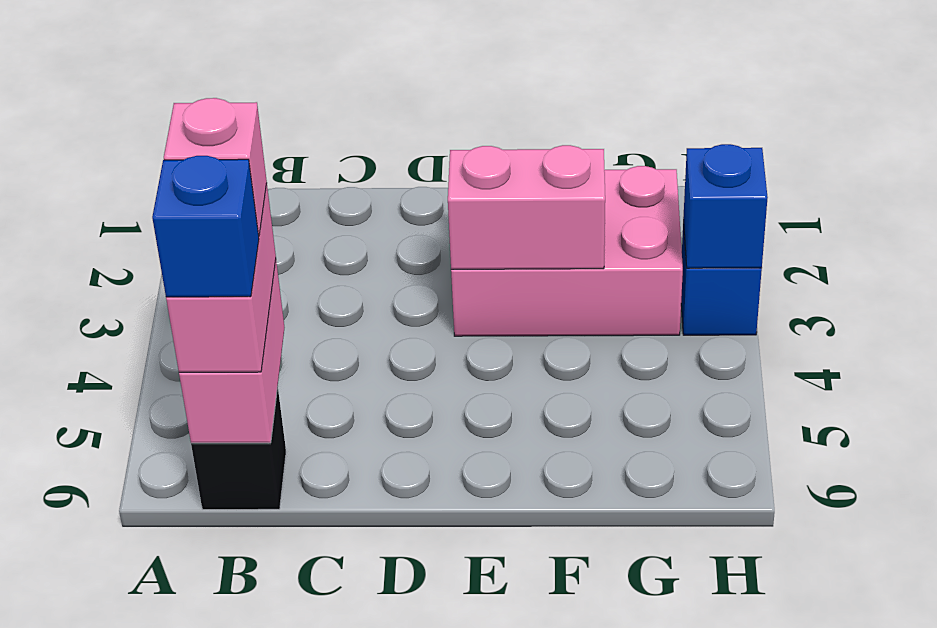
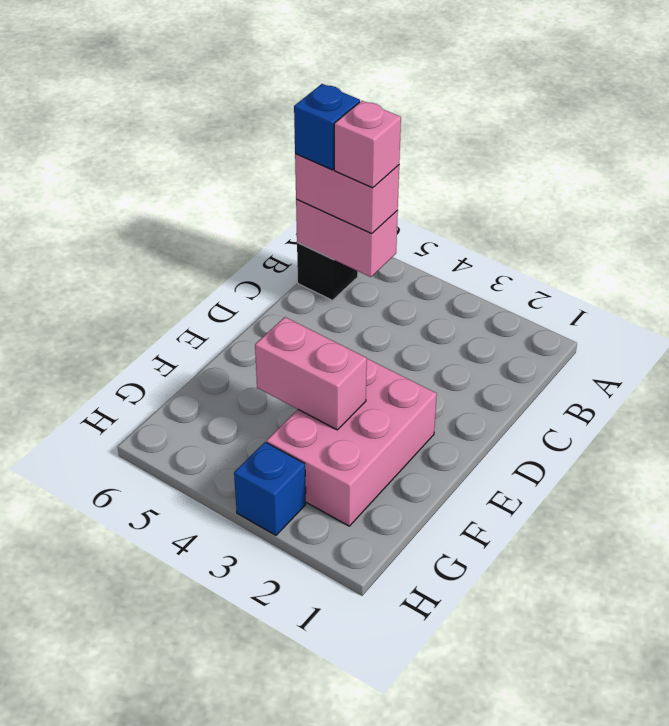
pink brick E3:F3 level 2 -> pink brick F3:F4 level 2
blue brick H3 level 2 -> none

